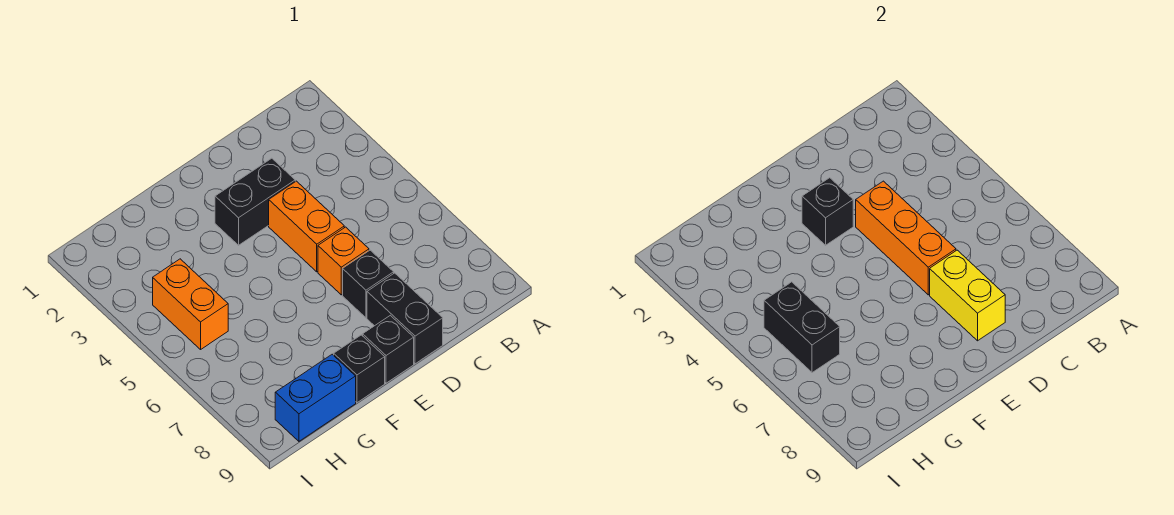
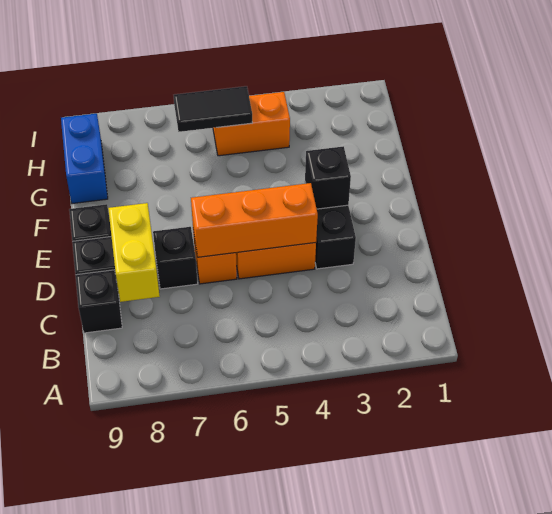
yellow brick D7:D8 level 2 -> yellow brick C8:D8 level 2
black brick F9 level 1 -> black brick C9 level 1
black brick H5:H6 level 2 -> black tile H5:H6 level 2

